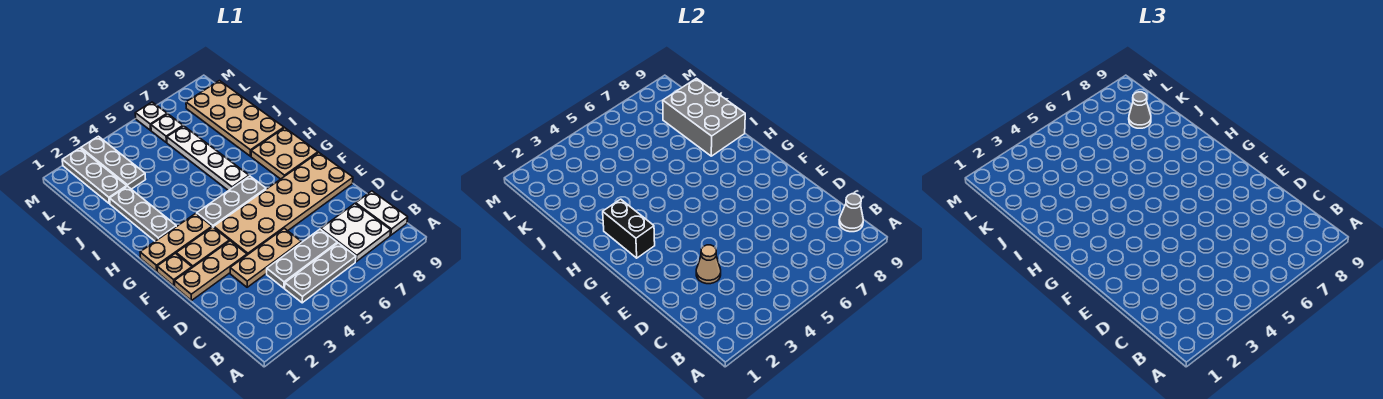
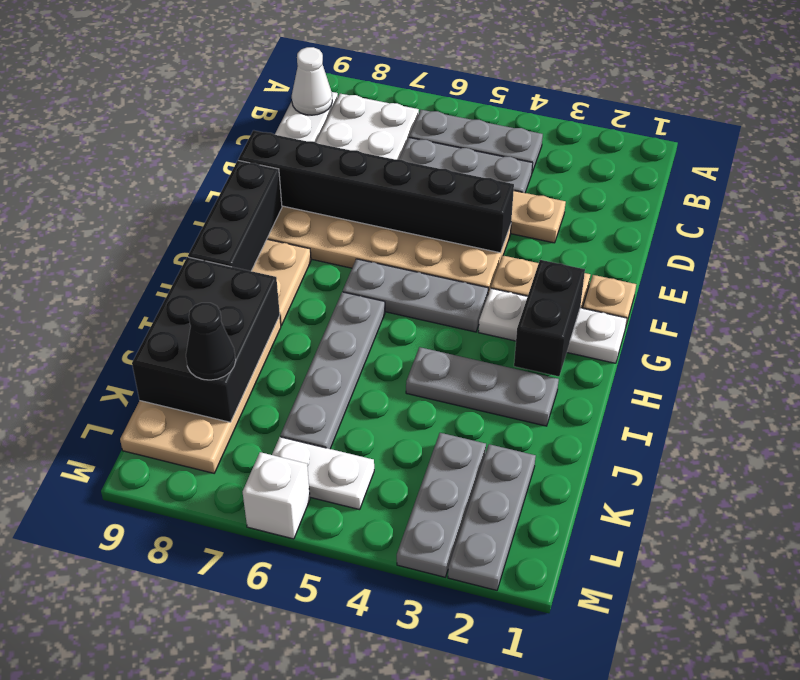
grey cone B9 level 2 -> white cone B9 level 2
tan cone D3 level 2 -> none
tan plate E1:E3 level 1 -> none
none -> black brick E4:E9 level 2
none -> black brick F9:H9 level 2
tan plate G1:G3 level 1 -> white plate G1:G3 level 1
grey plate H2:J2 level 1 -> grey plate I2:I4 level 1
white plate H6:K6 level 1 -> grey plate H6:K6 level 1
grey brick I8:K9 level 2 -> black brick I8:K9 level 2
grey cone K8 level 3 -> black cone K8 level 3
white plate L6 level 1 -> white plate L5:L6 level 1
white plate M6 level 1 -> white brick M6 level 1

